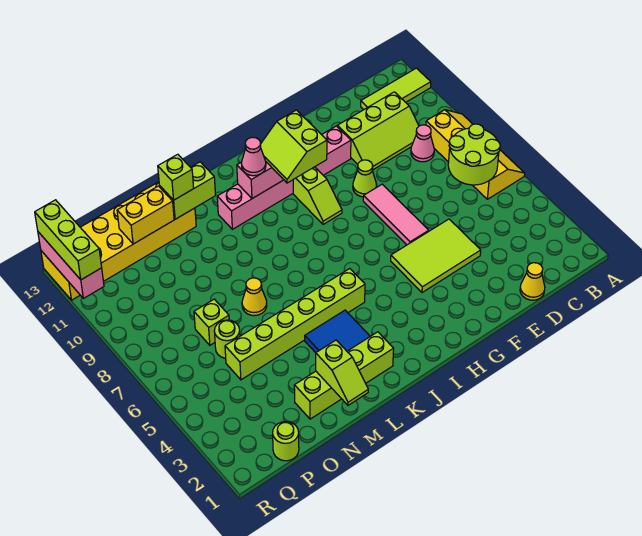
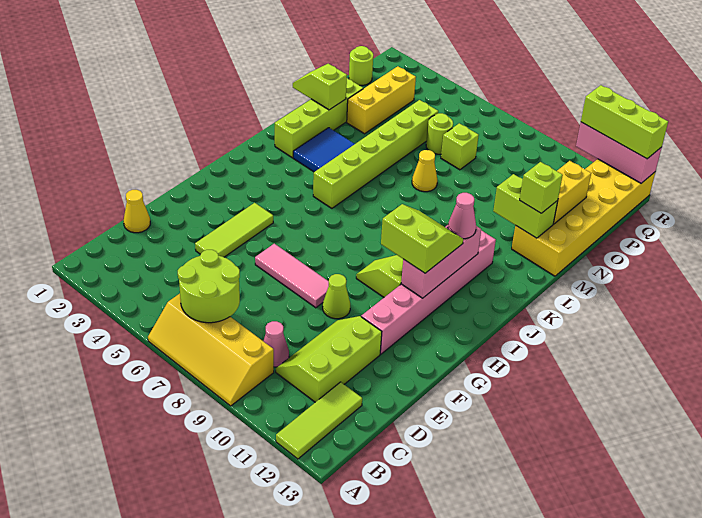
lime tile E4:G5 level 1 -> lime tile E4:G4 level 1
lime brick L12:M12 level 2 -> lime brick M11:M12 level 2
none -> yellow brick N3:P3 level 1

